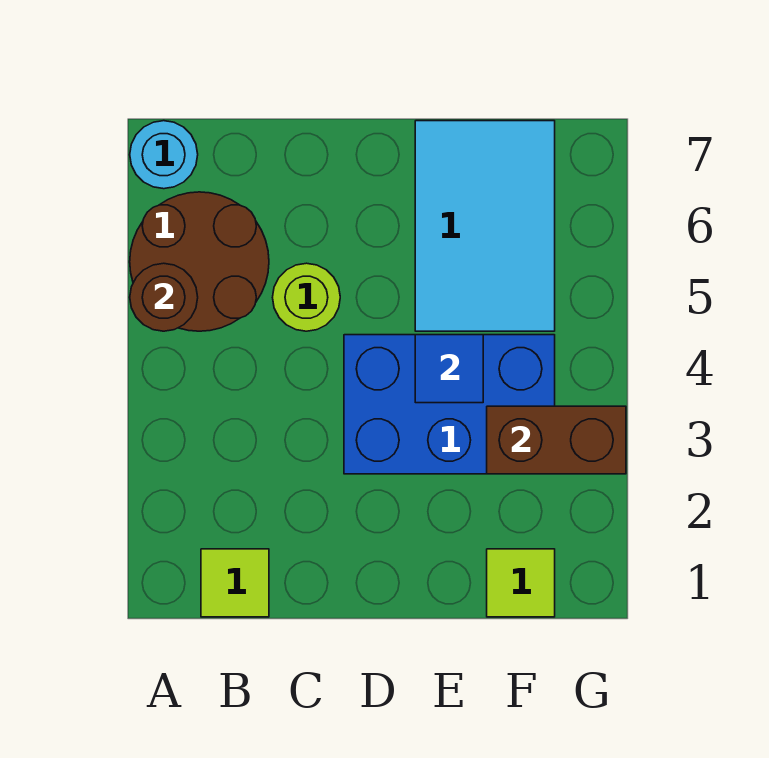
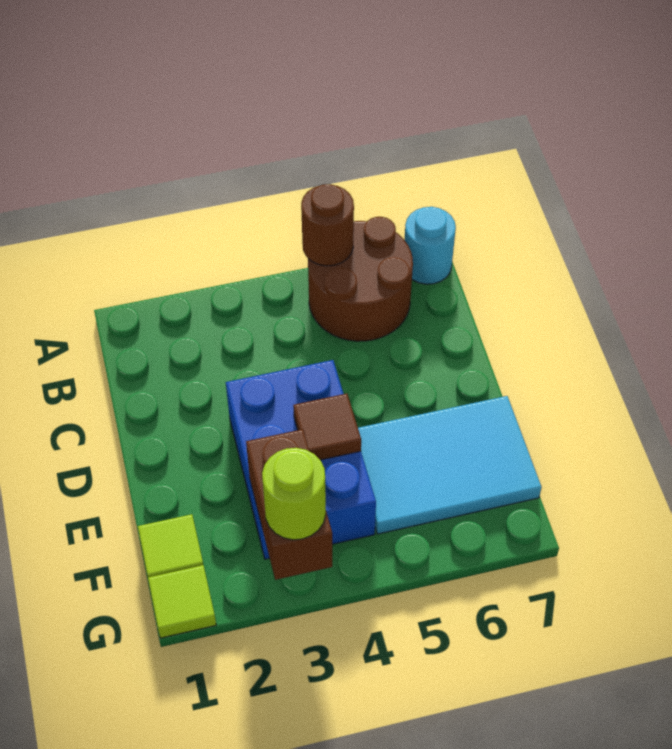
lime tile B1 level 1 -> lime tile G1 level 1
lime round brick C5 level 1 -> lime round brick G3 level 3
blue tile E4 level 2 -> brown tile E4 level 2

